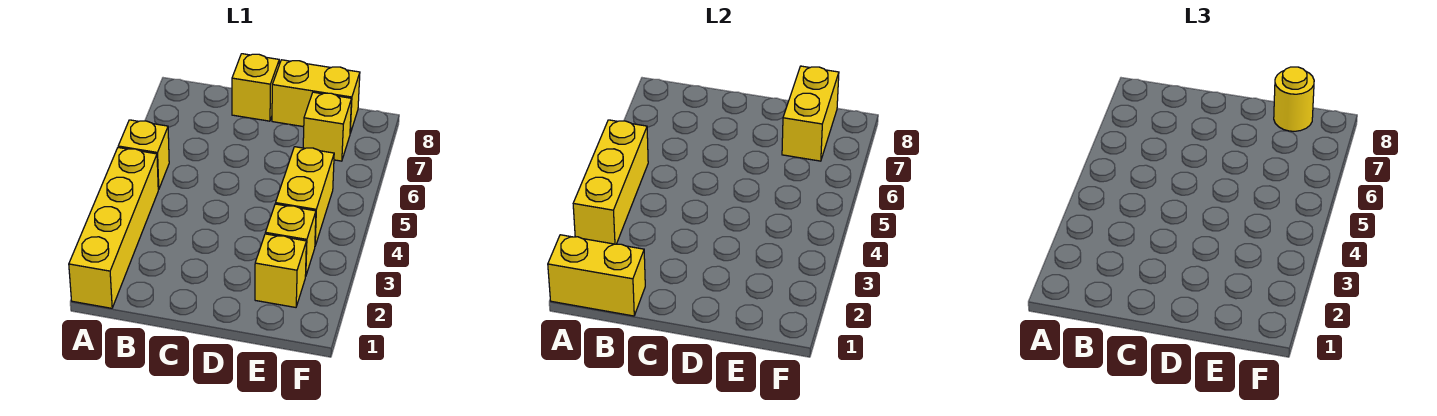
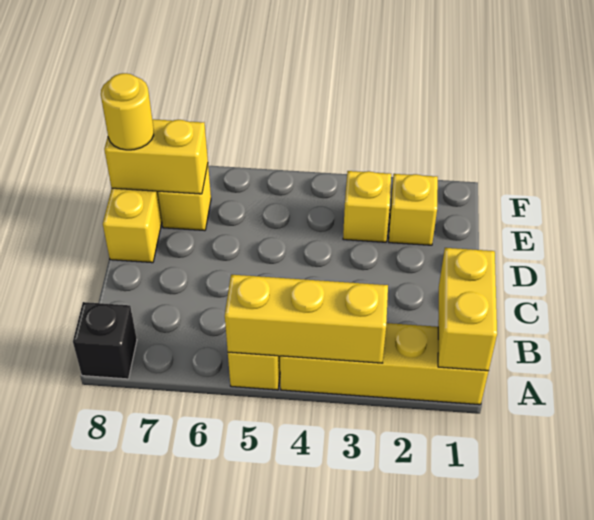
none -> black brick A8 level 1
yellow brick C8 level 1 -> none
yellow brick E4:E5 level 1 -> none

